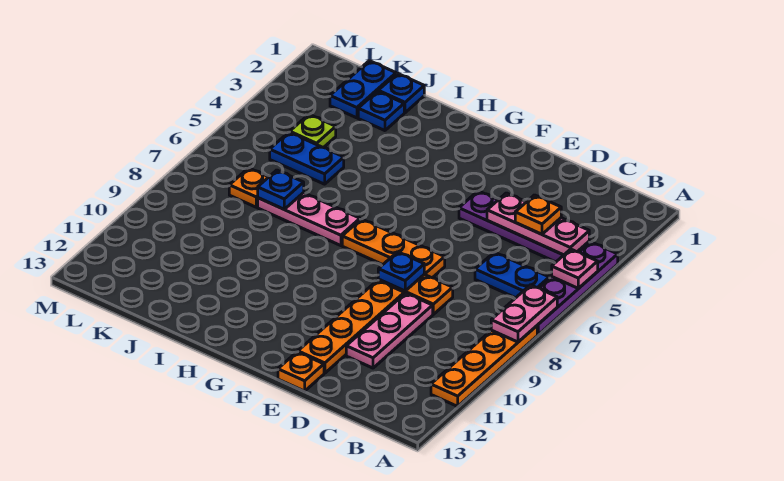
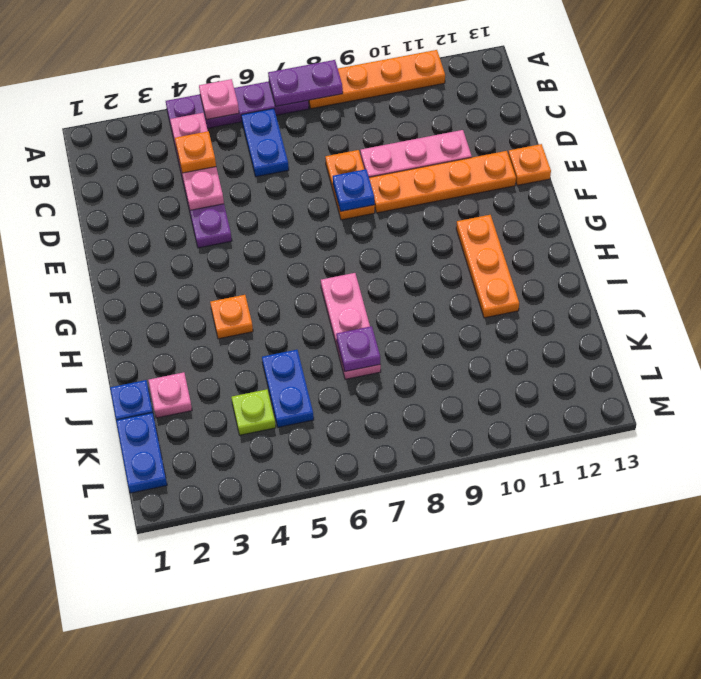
pink plate A7:A8 level 2 -> purple plate A7:A8 level 2
orange plate E7:G7 level 1 -> orange plate G11:I11 level 1
blue plate J2 level 1 -> pink plate J2 level 1
blue plate J7 level 2 -> purple plate J7 level 2
blue plate K1:K2 level 1 -> blue plate K1:L1 level 1
orange plate K7 level 1 -> orange plate H4 level 1

